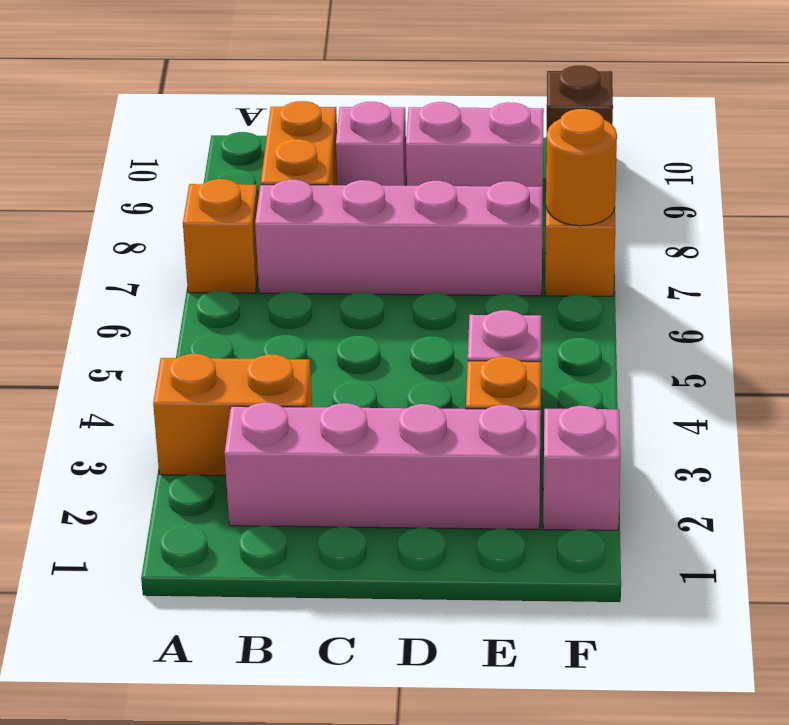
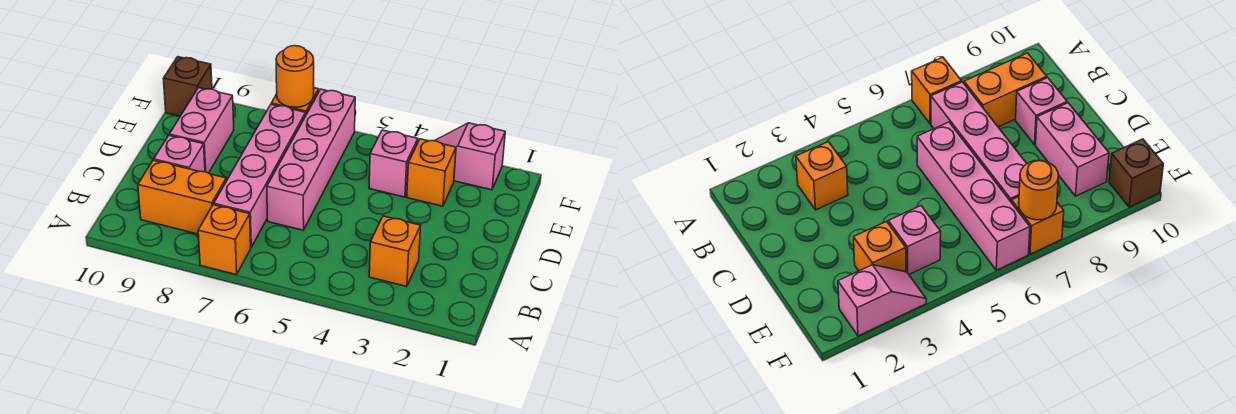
orange brick A3:B3 level 1 -> orange brick B3 level 1
pink brick B2:E2 level 1 -> pink brick C6:F6 level 1

